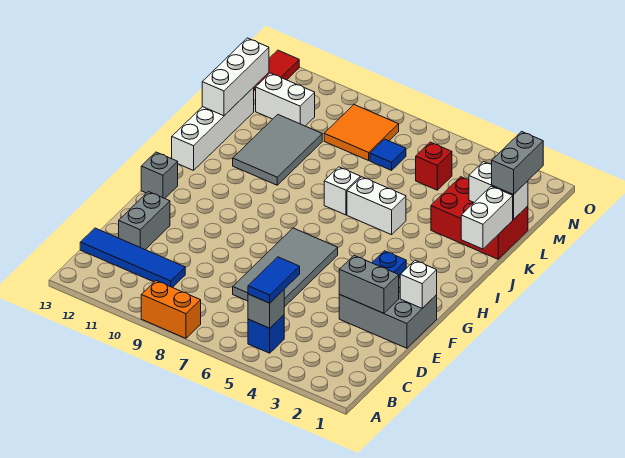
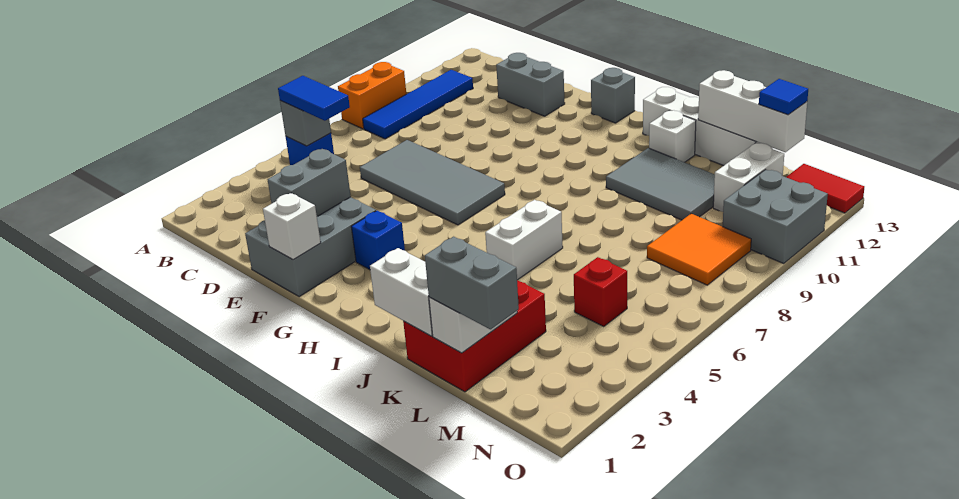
blue tile C10:C13 level 1 -> blue tile B8:B11 level 1
white brick J7 level 1 -> white brick J12 level 1
blue tile M7 level 1 -> blue tile M13 level 3
none -> grey brick N10:O11 level 1

